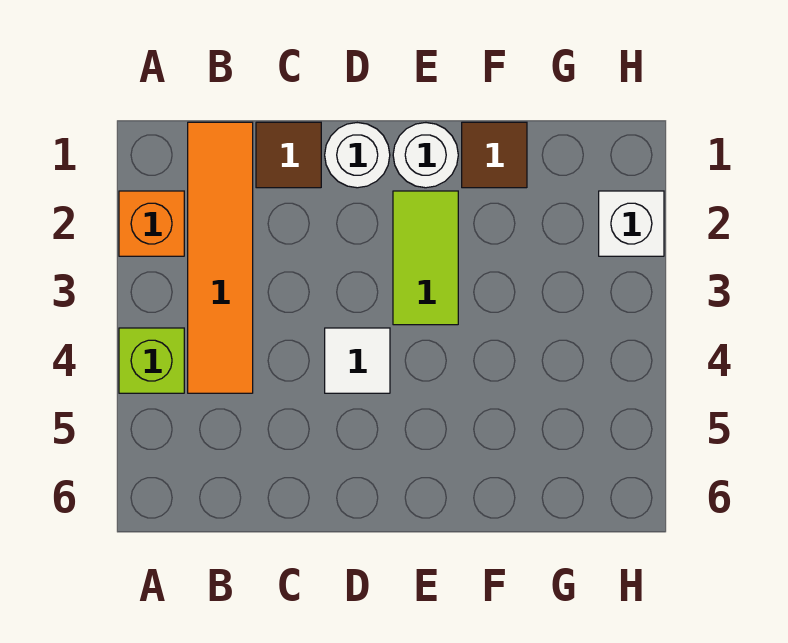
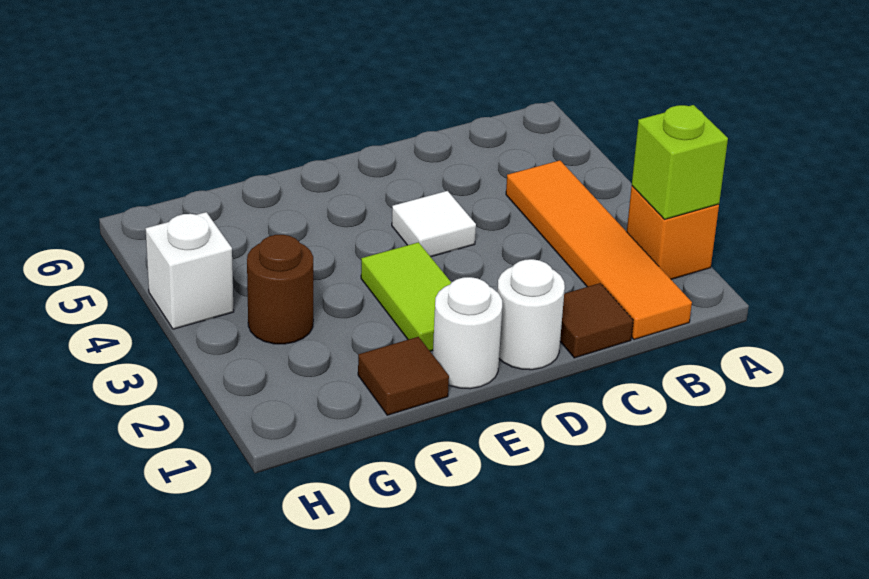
lime brick A4 level 1 -> lime brick A2 level 2
none -> brown round brick G3 level 1
white brick H2 level 1 -> white brick H4 level 1

